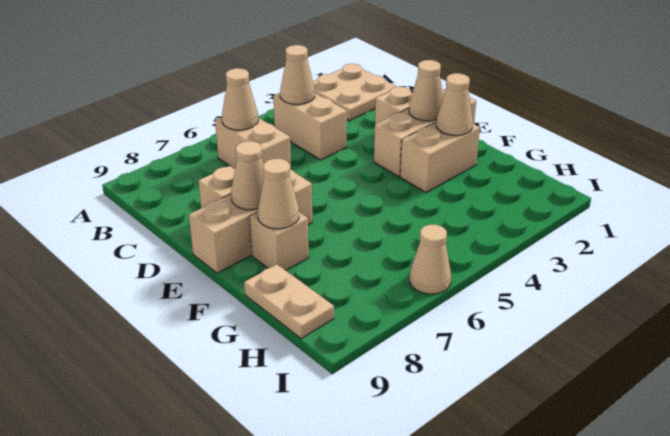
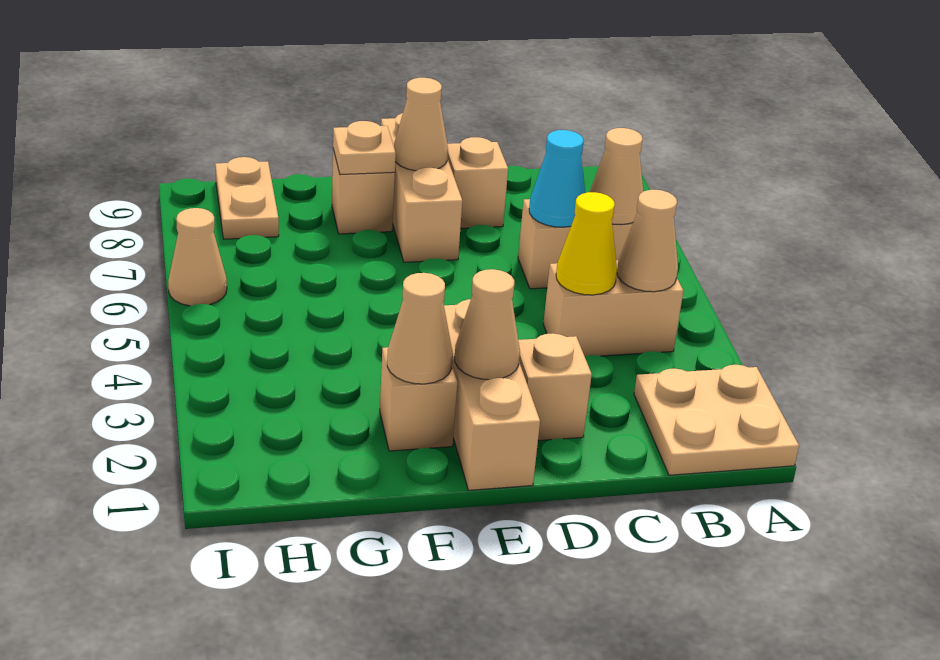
none -> yellow cone C4 level 2
none -> cyan cone C6 level 2
tan brick F2:F3 level 1 -> tan brick F2 level 1
tan cone F8 level 2 -> tan plate F8 level 2
tan plate G9:H9 level 1 -> tan plate H8:H9 level 1

